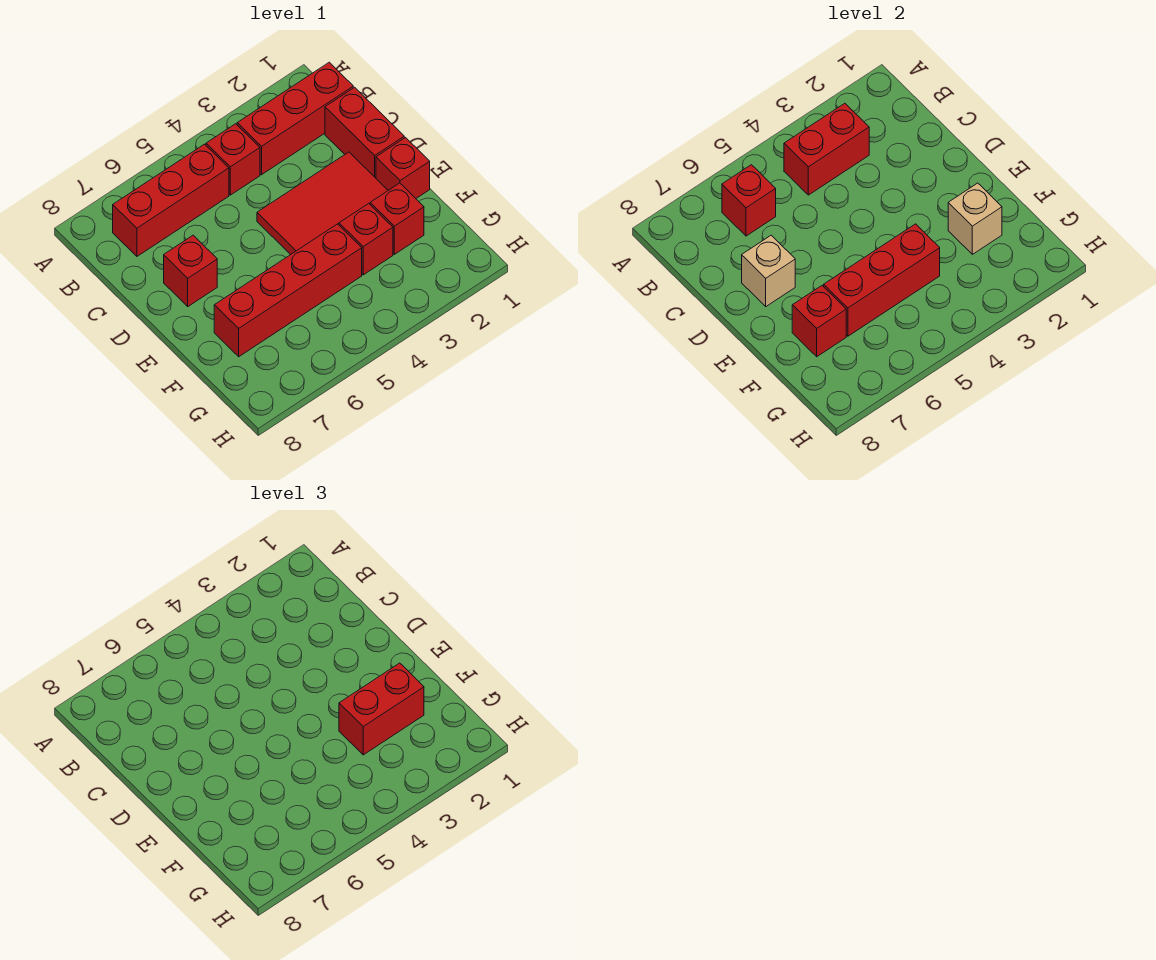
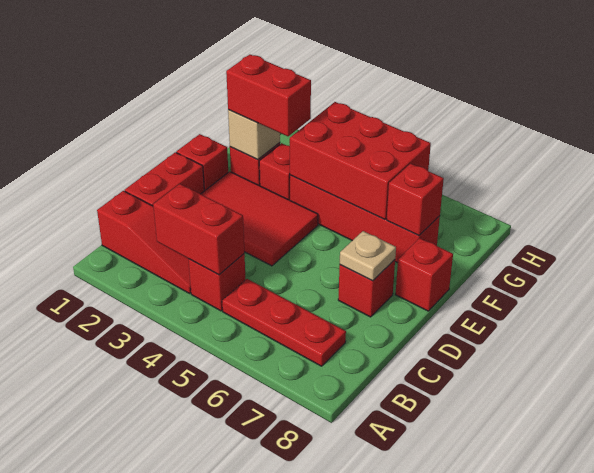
red brick B1:B3 level 1 -> red slope B1:B3 level 1 top 1
red brick B5:B7 level 1 -> red plate B5:B7 level 1
red brick B6 level 2 -> red brick E8 level 1
tan brick D7 level 2 -> tan plate D7 level 2
red brick F4:F6 level 2 -> red brick F4:G6 level 2

